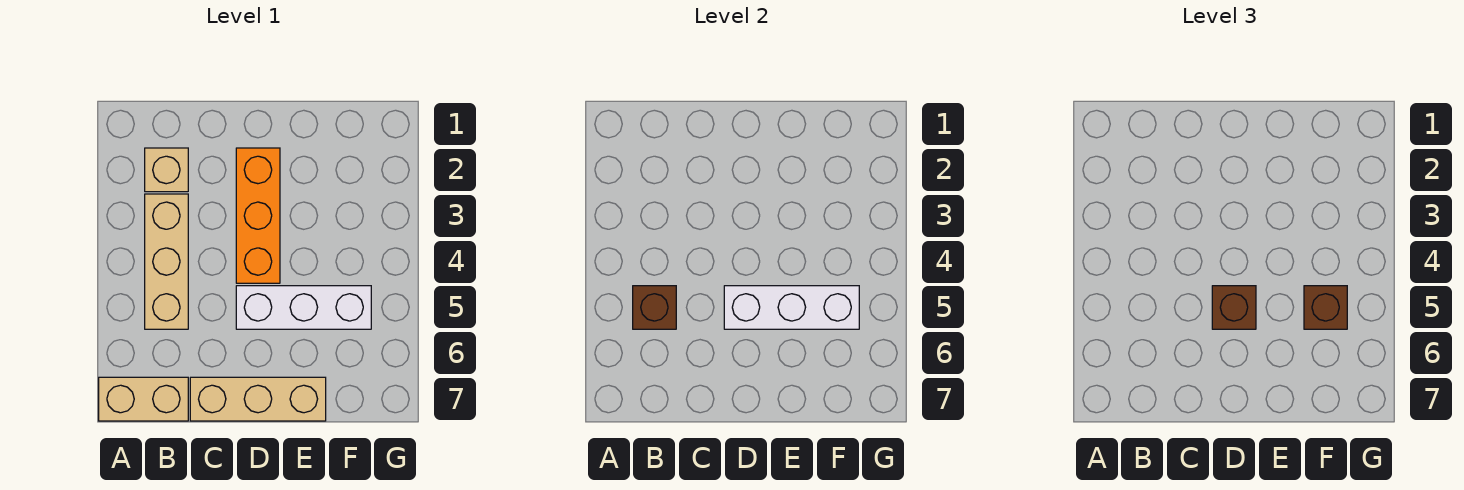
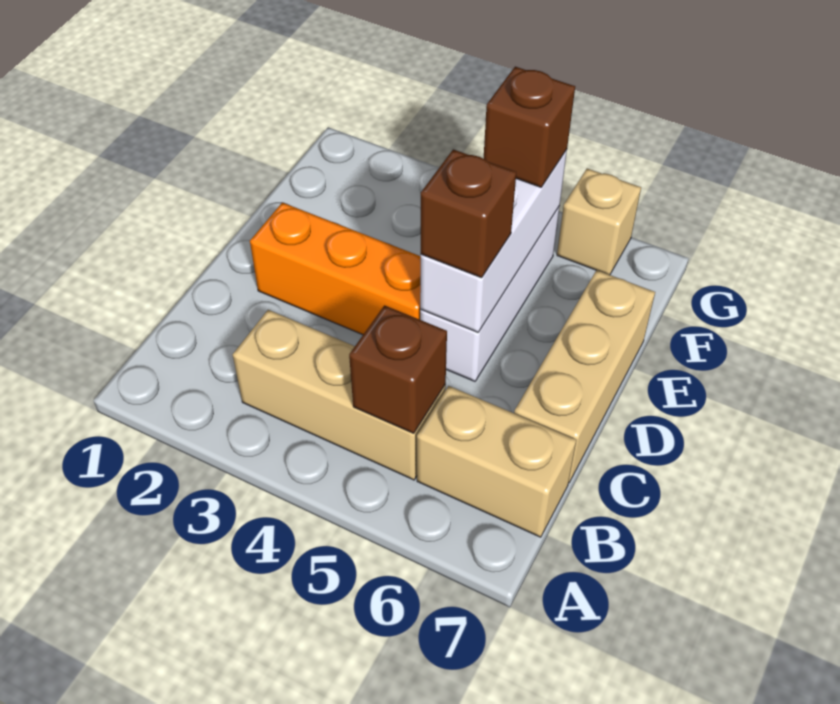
tan brick A7:B7 level 1 -> tan brick B6:B7 level 1
tan brick B2 level 1 -> tan brick G6 level 1

